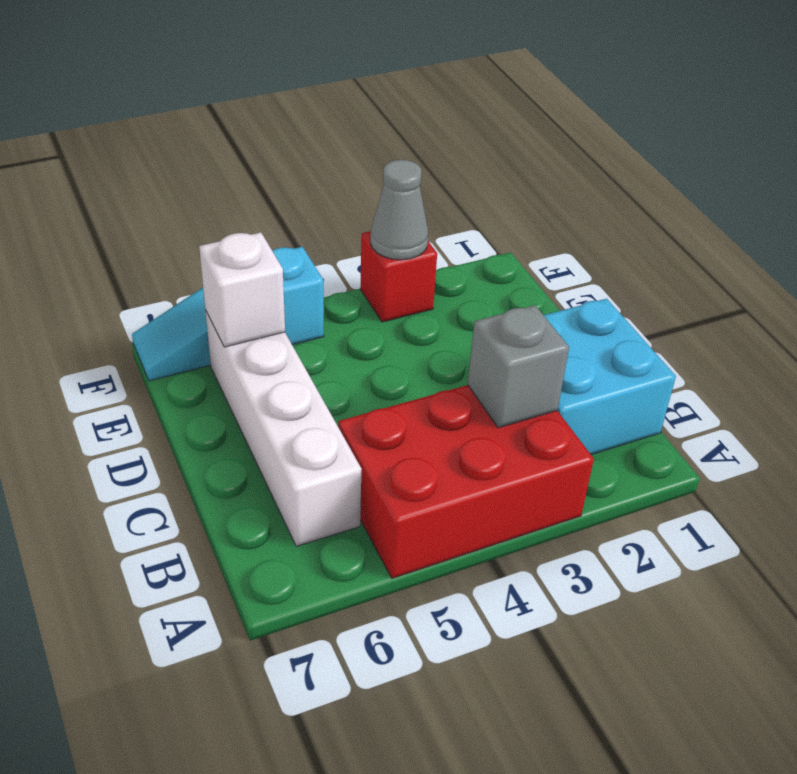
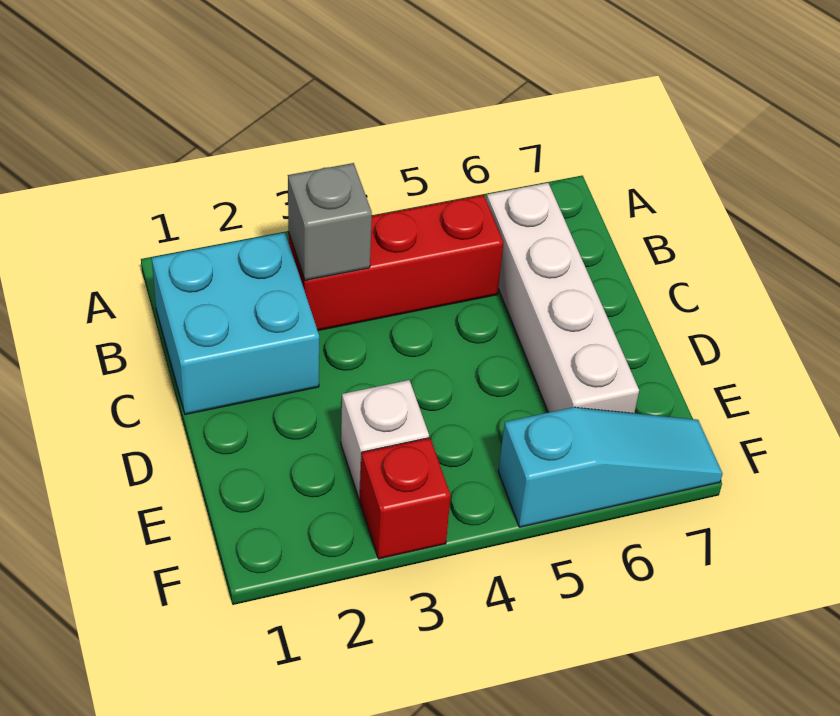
red brick A3:B5 level 1 -> red brick B3:B5 level 1
white brick E6 level 2 -> white brick E3 level 1
grey cone F3 level 2 -> none

